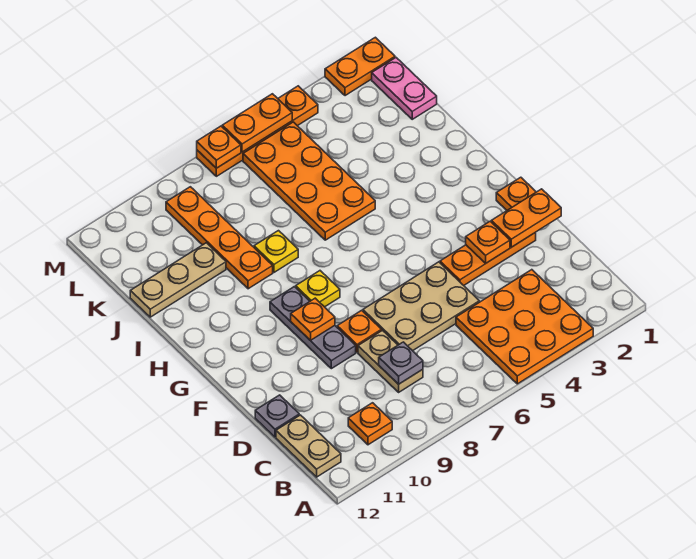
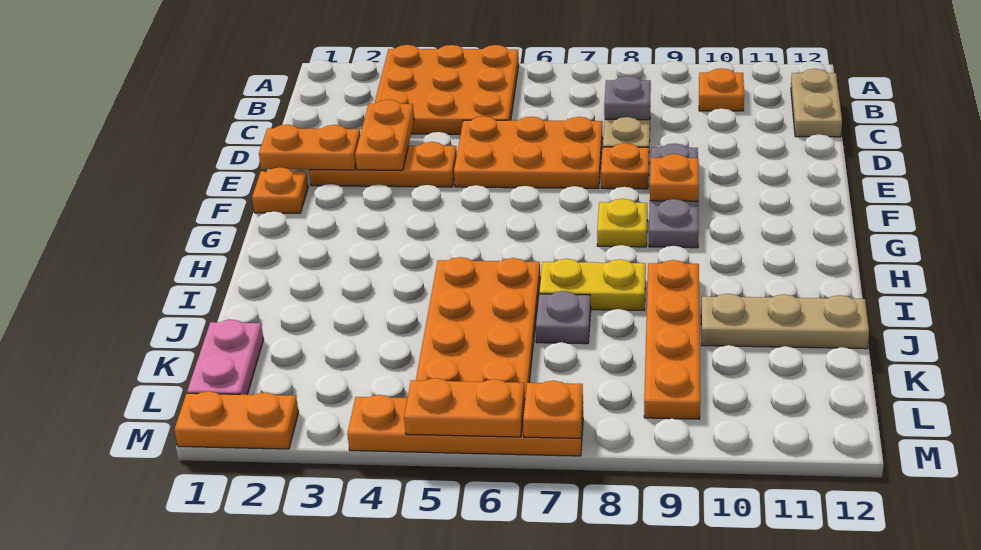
tan plate D5:E7 level 1 -> orange plate D5:E7 level 1
grey plate D12 level 1 -> grey plate J7 level 1
orange plate E3 level 2 -> orange plate D3:E3 level 2
yellow plate I8 level 1 -> yellow plate I7:I8 level 1

